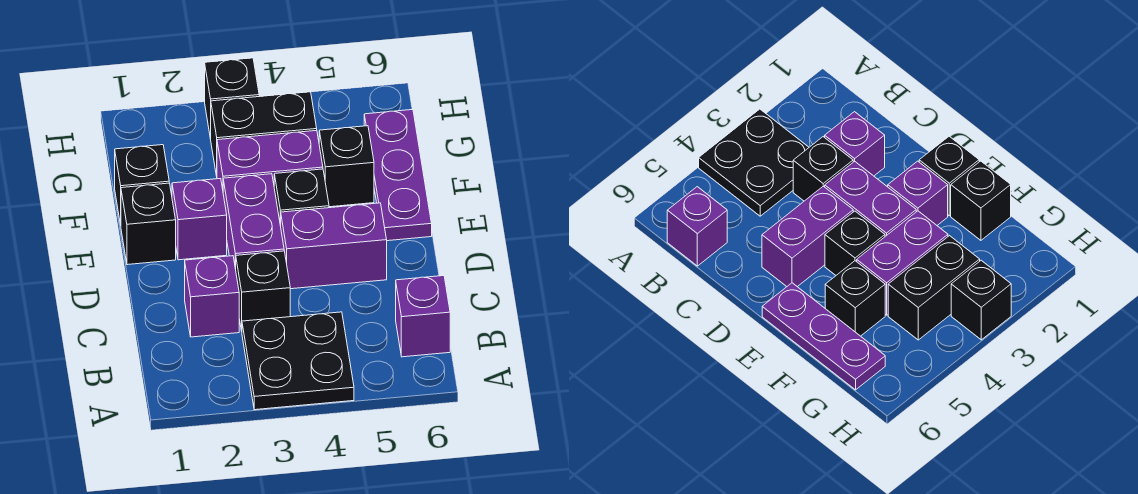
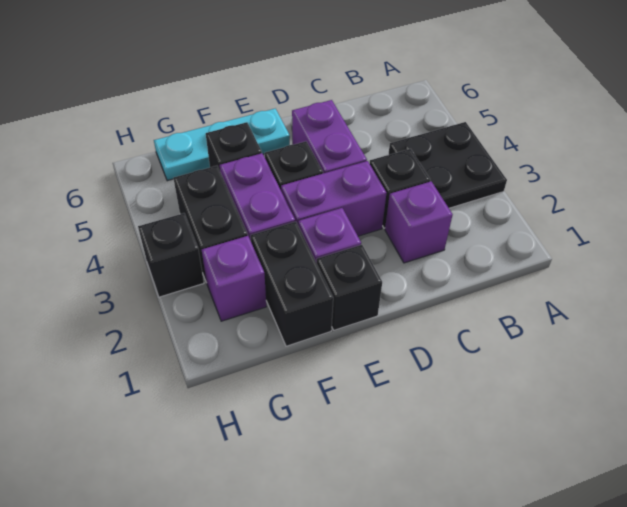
purple brick B6 level 1 -> purple brick G2 level 1
purple plate E6:G6 level 1 -> cyan plate E6:G6 level 1
black brick F1 level 1 -> black brick F1:F2 level 1

